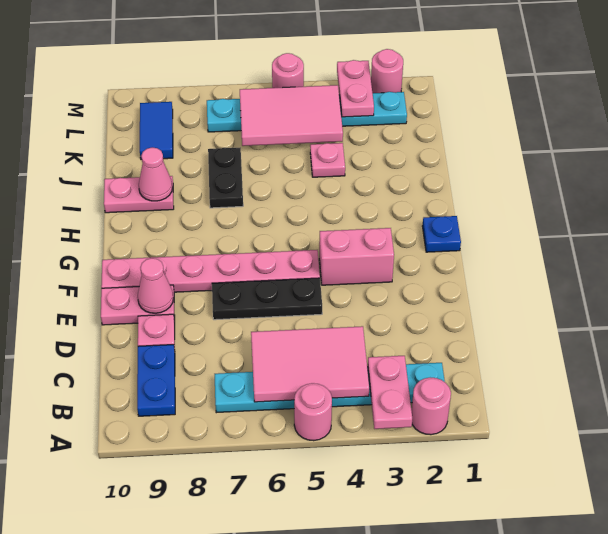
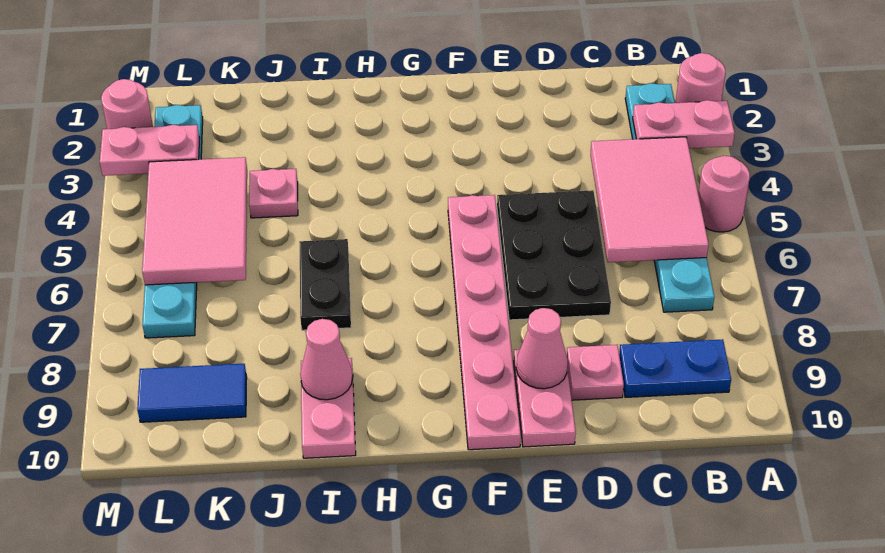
black plate E5:E7 level 1 -> black plate D5:E7 level 1
pink brick F3:F4 level 1 -> none
blue plate G1 level 1 -> none
black plate I7:J7 level 1 -> black plate I6:I7 level 1
pink round brick M5 level 1 -> none

